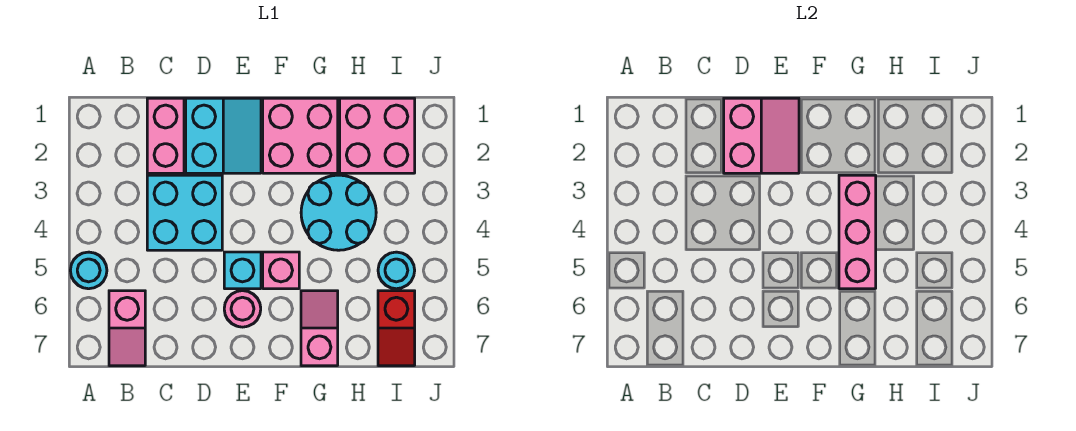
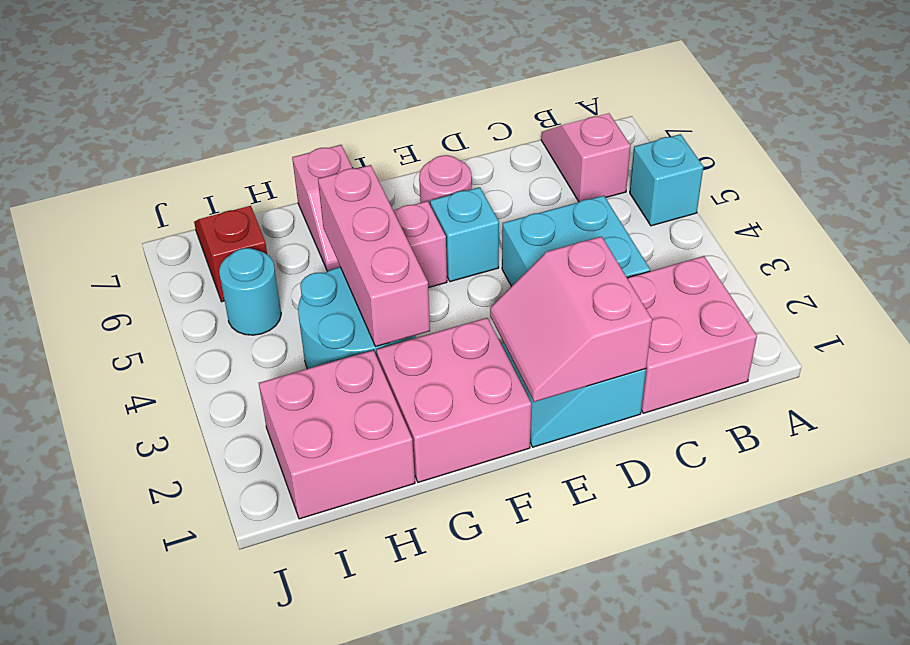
cyan round brick A5 level 1 -> cyan brick A5 level 1
pink brick C1:C2 level 1 -> pink brick B1:C2 level 1

